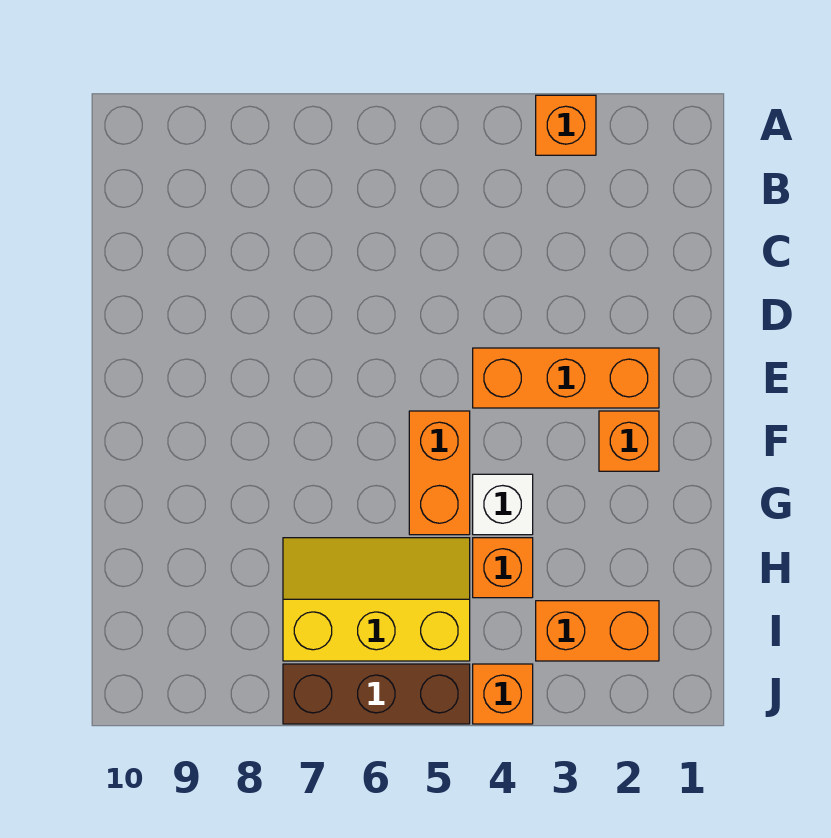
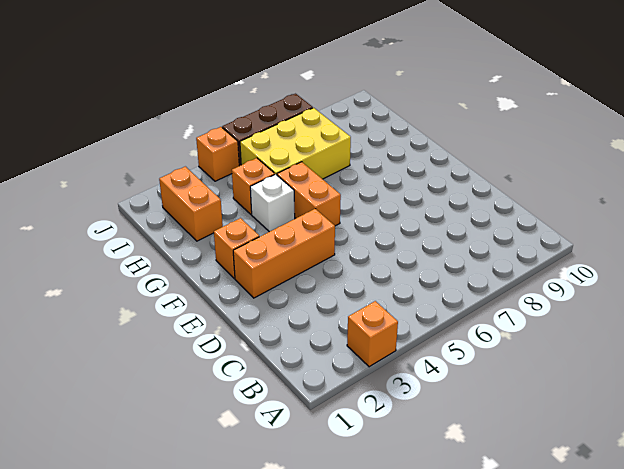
yellow slope H5:I7 level 1 top I -> yellow brick H5:I7 level 1
orange brick I2:I3 level 1 -> orange brick H2:I2 level 1

